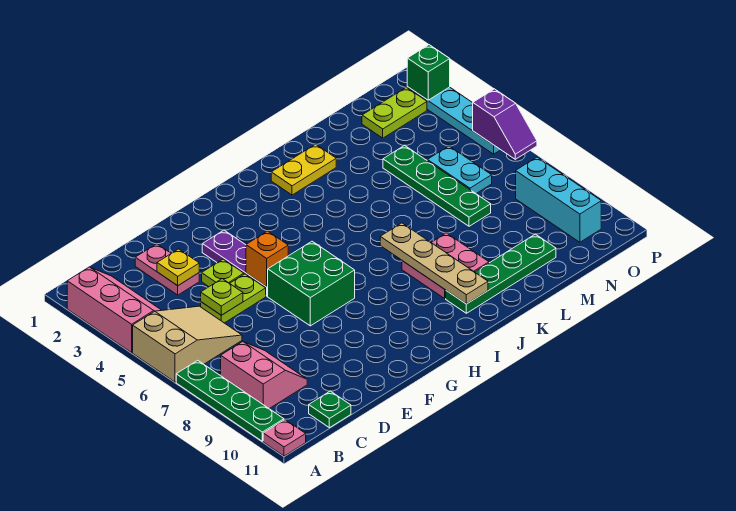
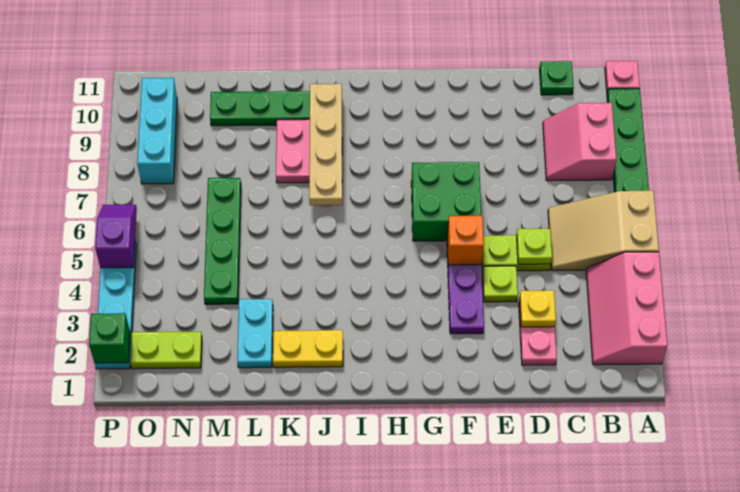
cyan plate N5:N6 level 1 -> cyan plate L2:L3 level 1

